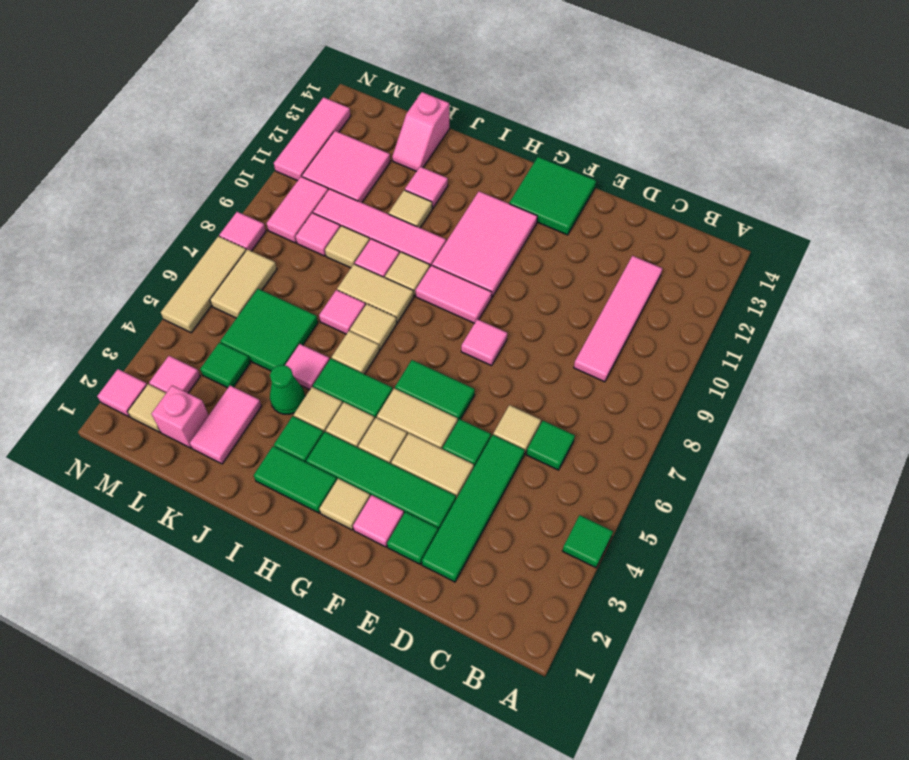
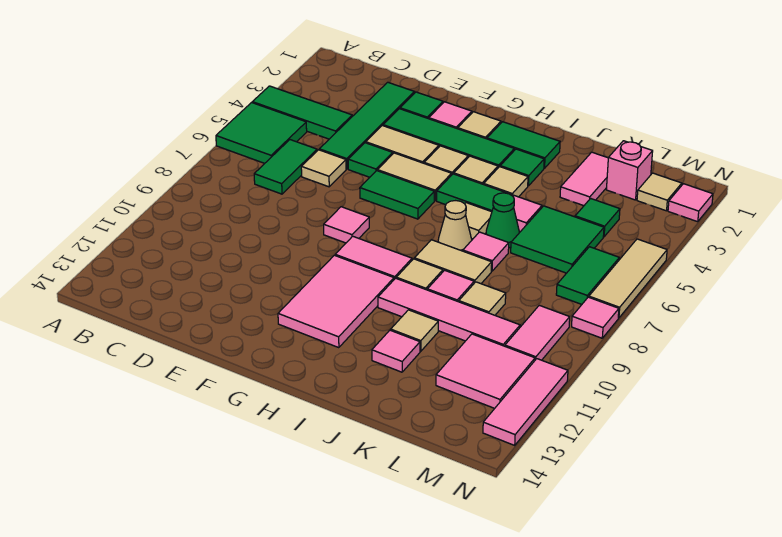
green tile A4 level 1 -> green tile A4:C4 level 1
green tile C6 level 1 -> green tile C6:C7 level 1
pink tile C9:C12 level 1 -> none
green tile F13:G14 level 1 -> green tile A5:B6 level 1
tan tile I7 level 1 -> tan cone I7 level 1
green cone J4 level 1 -> green cone J6 level 1
pink slope K13:K14 level 1 top 14 -> none
pink tile L9 level 1 -> none
pink tile M3 level 1 -> none
tan tile M6:M7 level 1 -> green tile M6:M7 level 1

